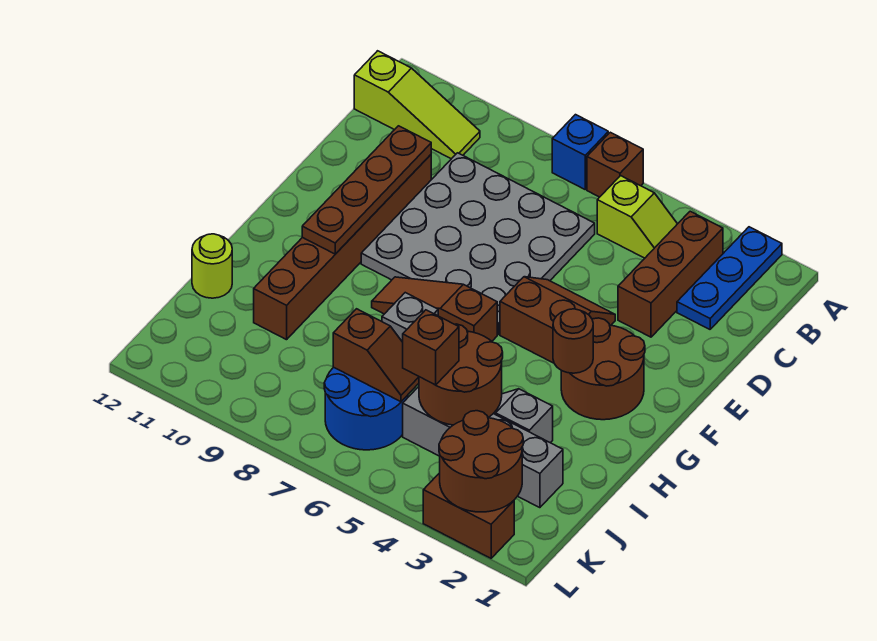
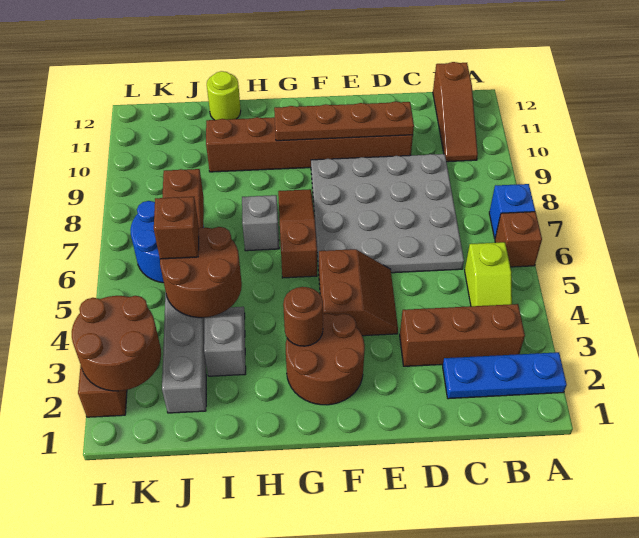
lime slope B10:B12 level 1 top 12 -> brown slope B10:B12 level 1 top 12

